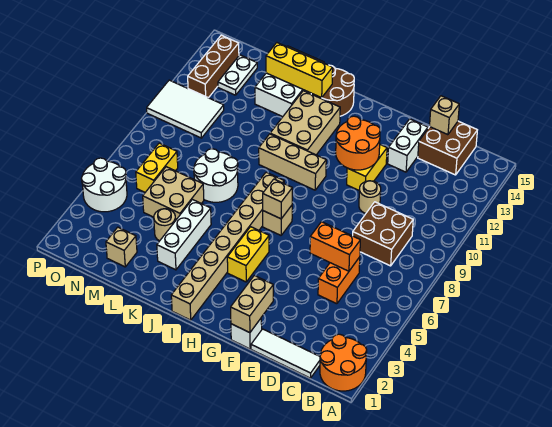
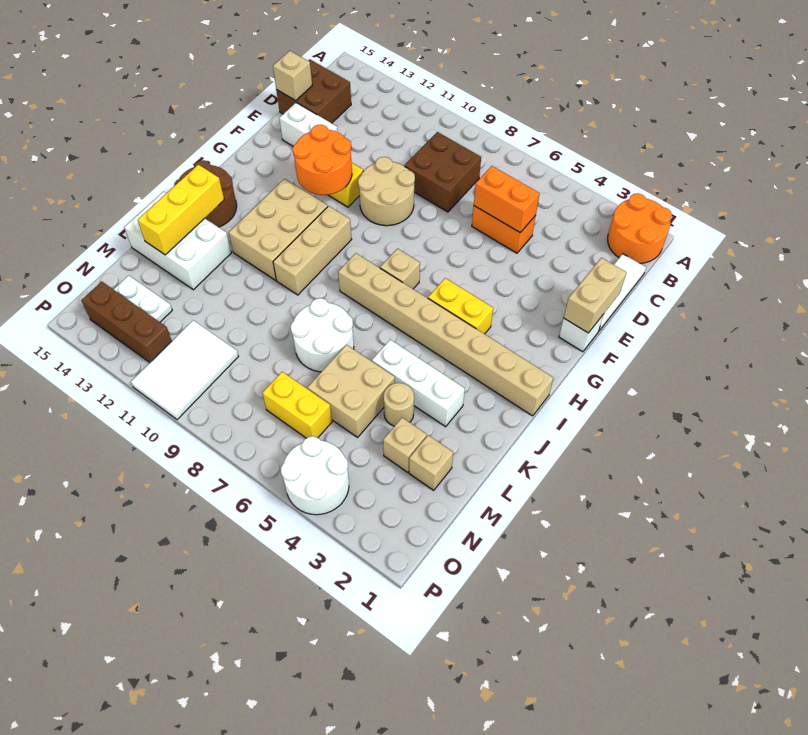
orange brick D6:E6 level 2 -> orange brick D5:D6 level 2
tan round brick E10 level 1 -> tan round brick E9:F10 level 1
tan brick F1:F2 level 2 -> tan brick E1:F1 level 2
tan brick H7 level 2 -> tan brick M3 level 1
tan brick I11:J13 level 1 -> tan brick H11:J12 level 1

